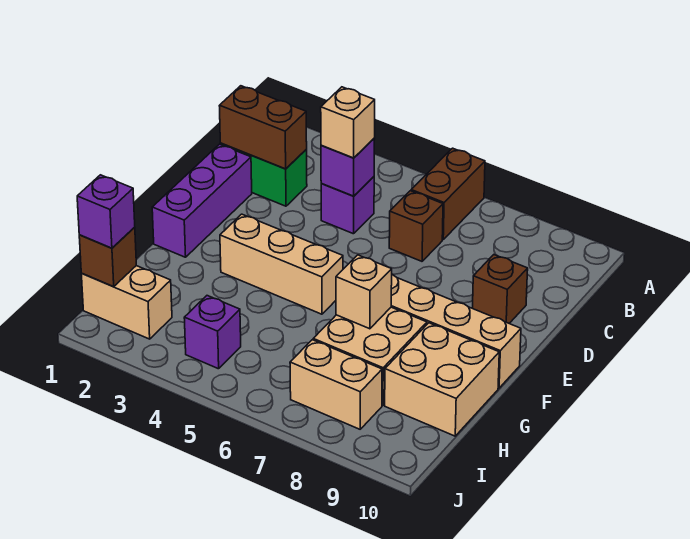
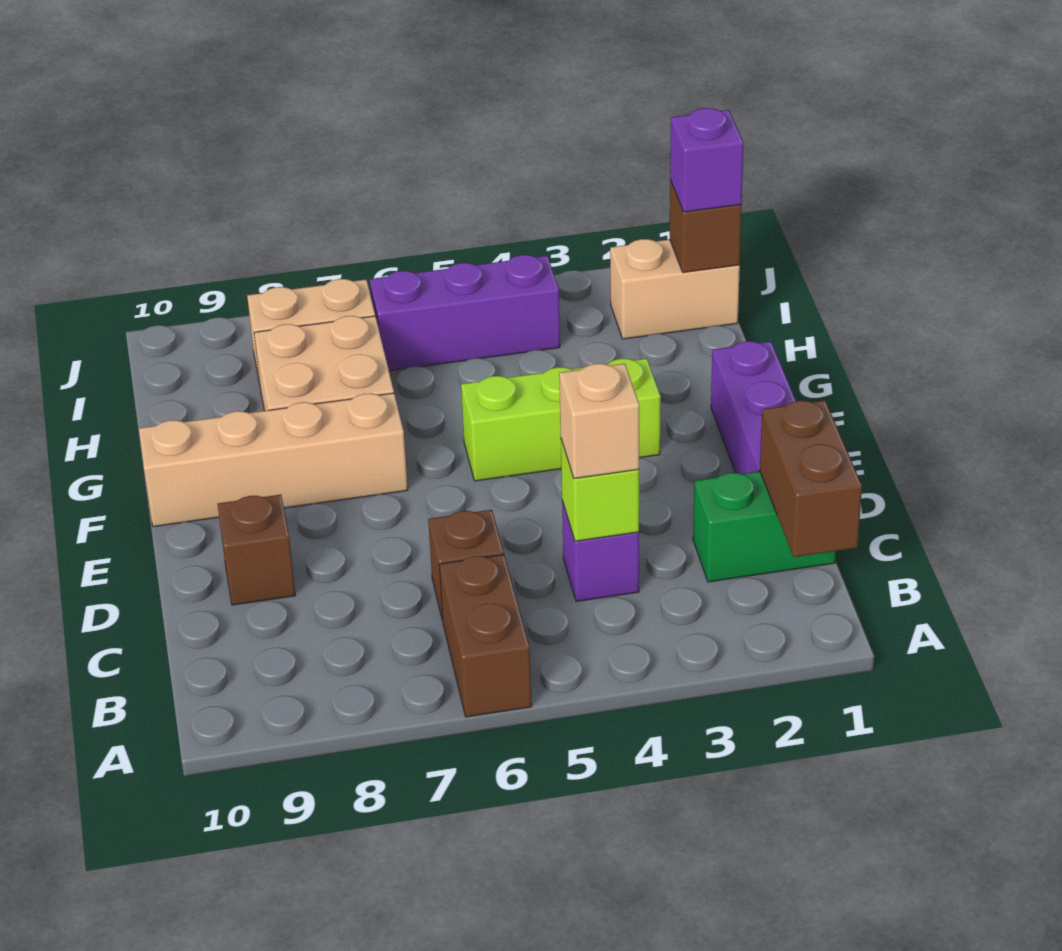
brown brick C1:C2 level 2 -> brown brick B1:C1 level 2
purple brick C4 level 2 -> lime brick C4 level 2
tan brick F3:F5 level 1 -> lime brick F3:F5 level 1
tan brick G7 level 2 -> none
tan brick G9:H10 level 1 -> none
purple brick I4 level 1 -> purple brick I4:I6 level 1

